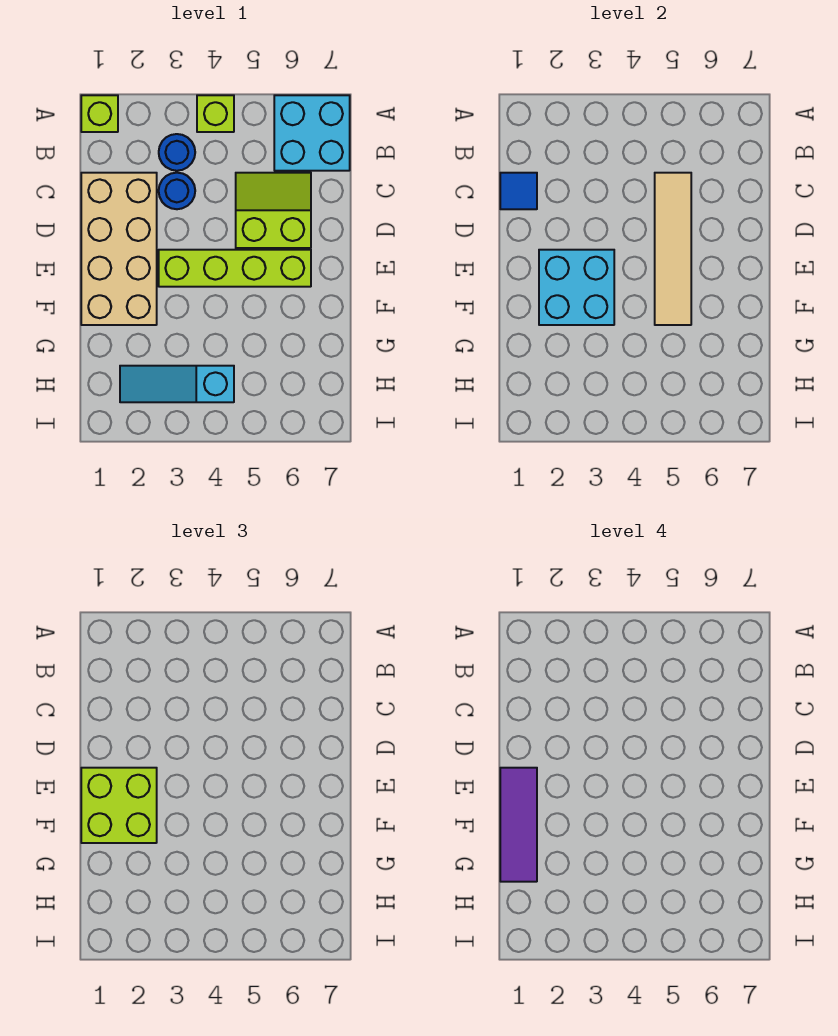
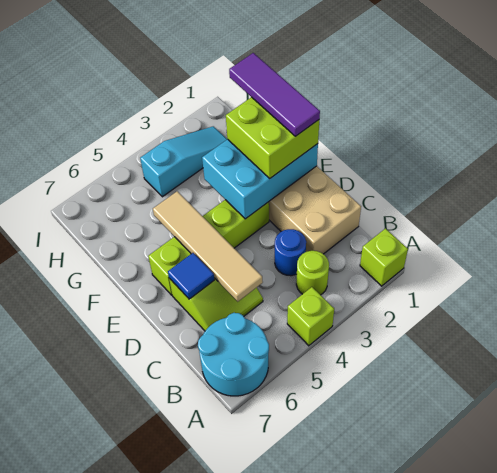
cyan brick A6:B7 level 1 -> cyan round brick A6:B7 level 1
blue round brick B3 level 1 -> lime round brick B3 level 1
blue tile C1 level 2 -> blue tile D6 level 2
cyan brick E2:F3 level 2 -> cyan brick E1:F3 level 2

